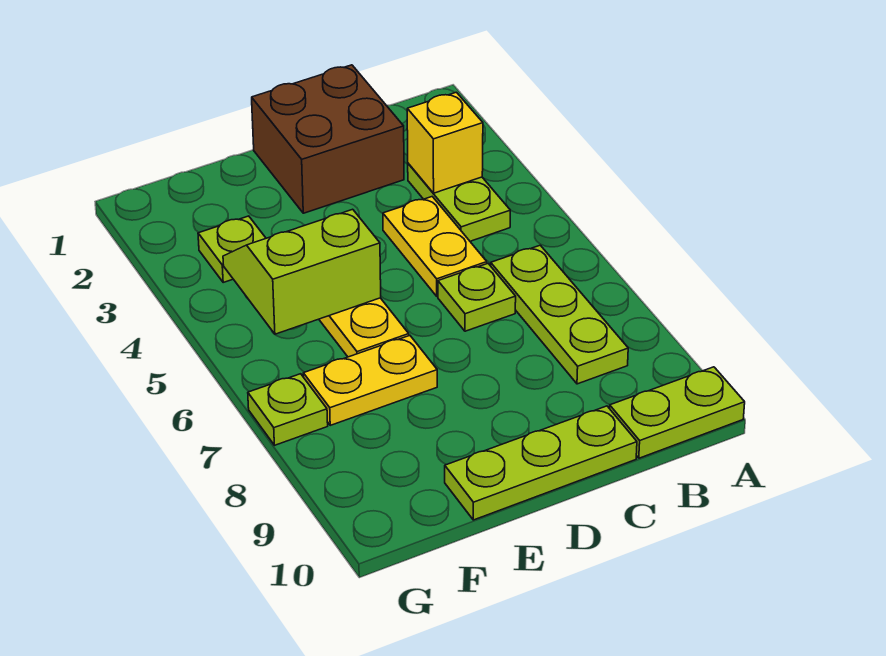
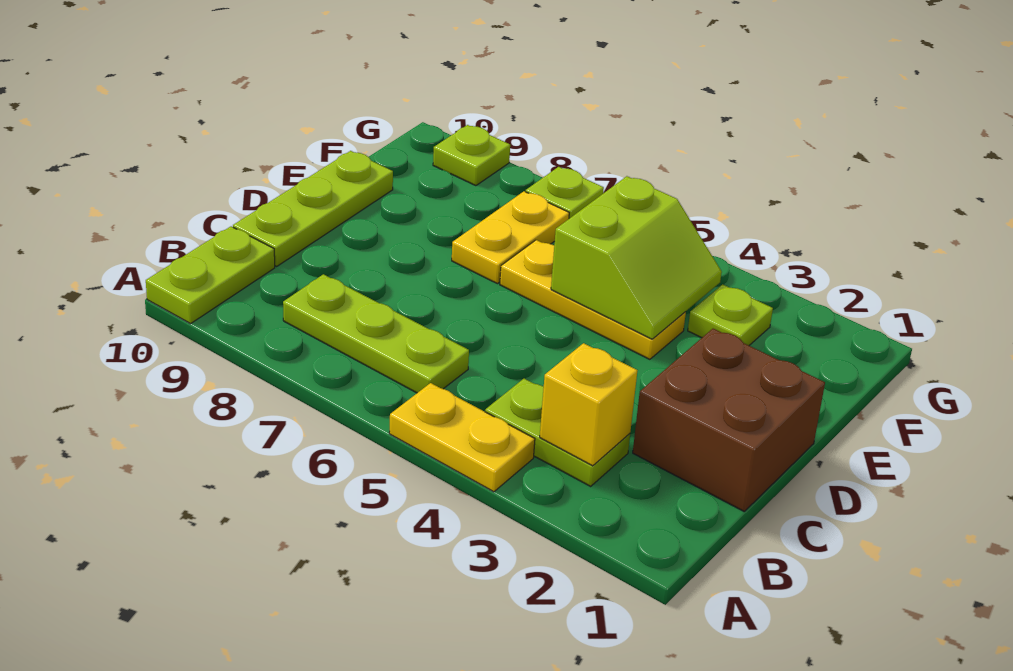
yellow plate C4:C5 level 1 -> yellow plate A4:A5 level 1
lime plate C6 level 1 -> lime plate G9 level 1

